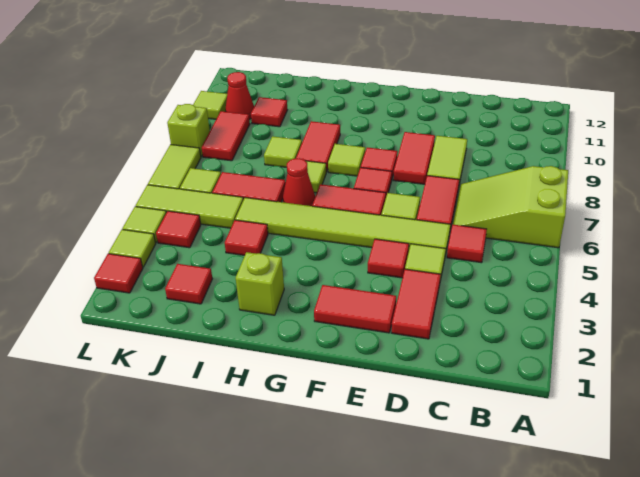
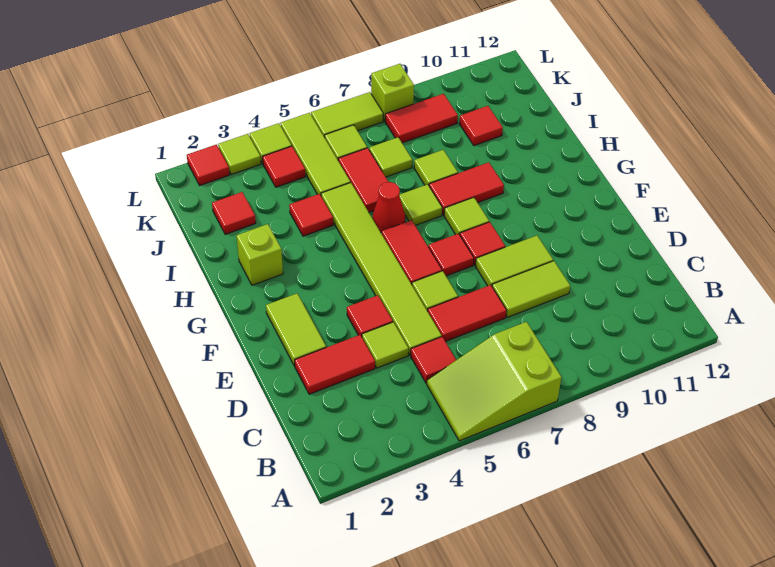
lime slope A6:C7 level 1 top A -> lime slope A5:B7 level 1 top 7
red tile E2:F2 level 1 -> lime tile E2:F2 level 1
red tile E8:E9 level 1 -> lime tile E8:E9 level 1
red cone K10 level 1 -> none
lime tile L10 level 1 -> lime tile J7 level 1

